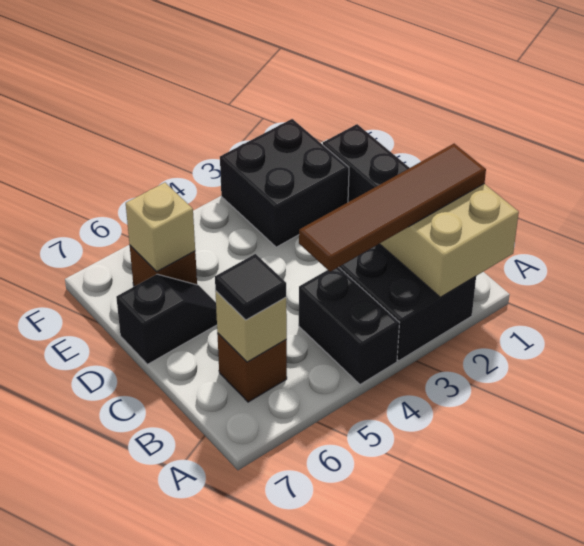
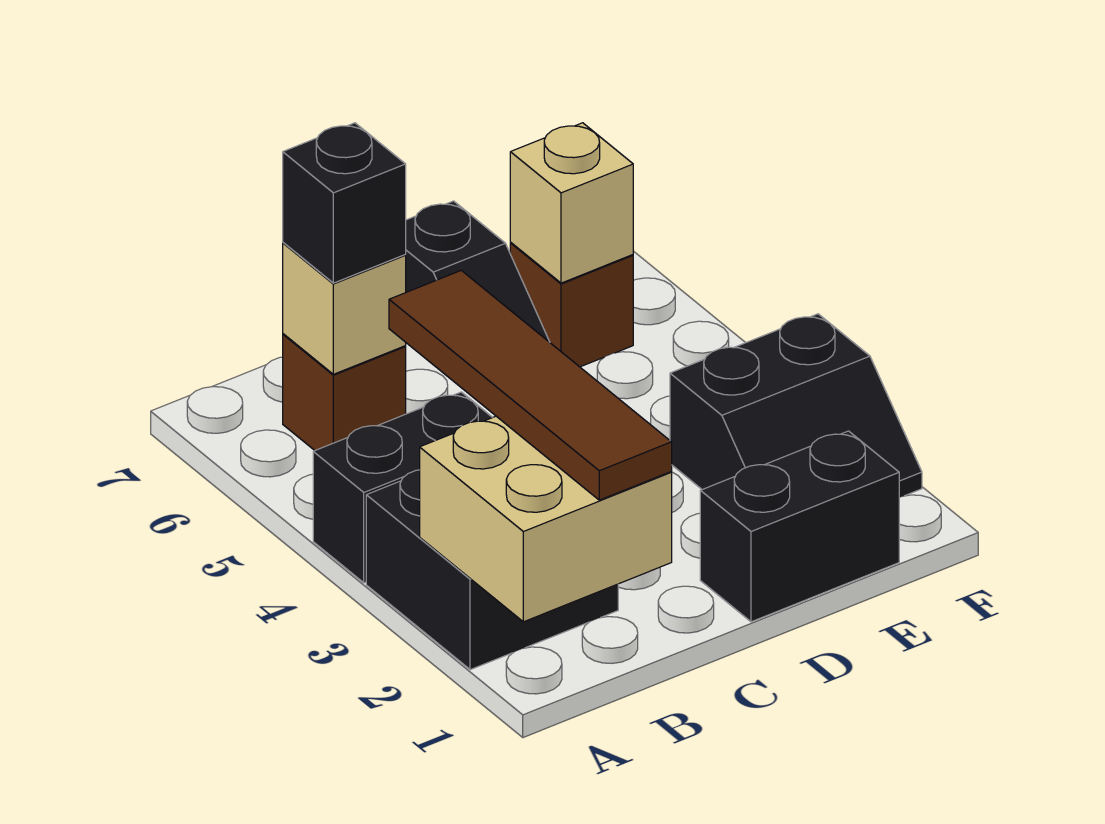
black tile B6 level 3 -> black brick B6 level 3
black brick E2:F3 level 1 -> black slope E2:F3 level 1 top 3

